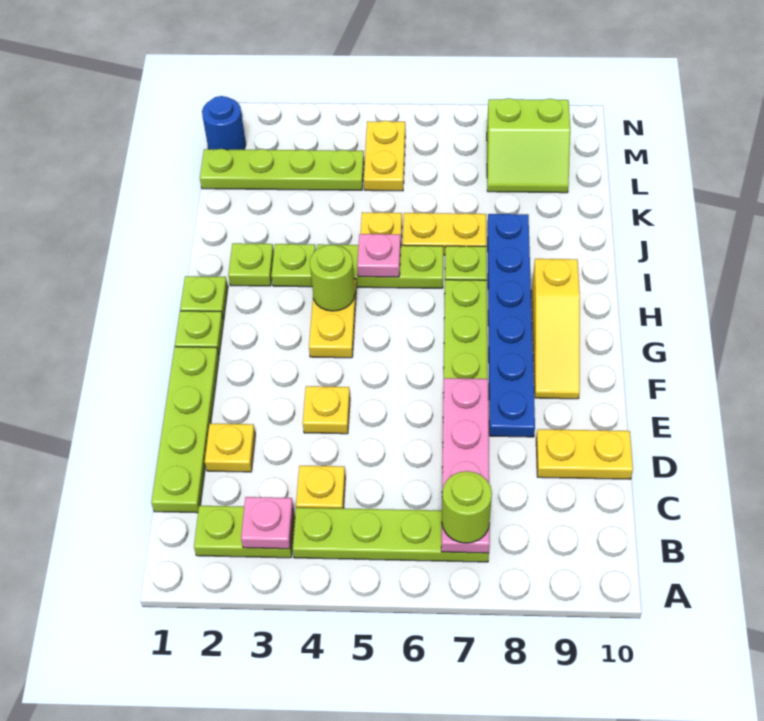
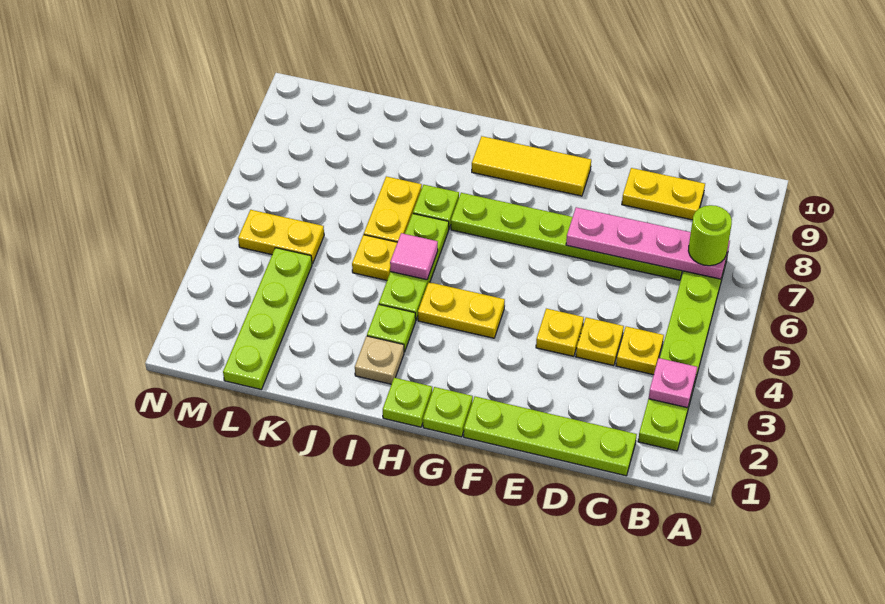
yellow plate D2 level 1 -> yellow plate D4 level 1
yellow plate D9:D10 level 1 -> yellow plate C9:D9 level 1
blue plate E8:J8 level 1 -> none
yellow slope F9:H9 level 1 top H -> yellow tile F9:H9 level 1
lime round brick H4 level 2 -> none
lime plate I2 level 1 -> tan plate I2 level 1
pink plate I5 level 2 -> pink tile I5 level 2
lime slope L8:M9 level 1 top M -> none
blue round brick M1 level 1 -> none

